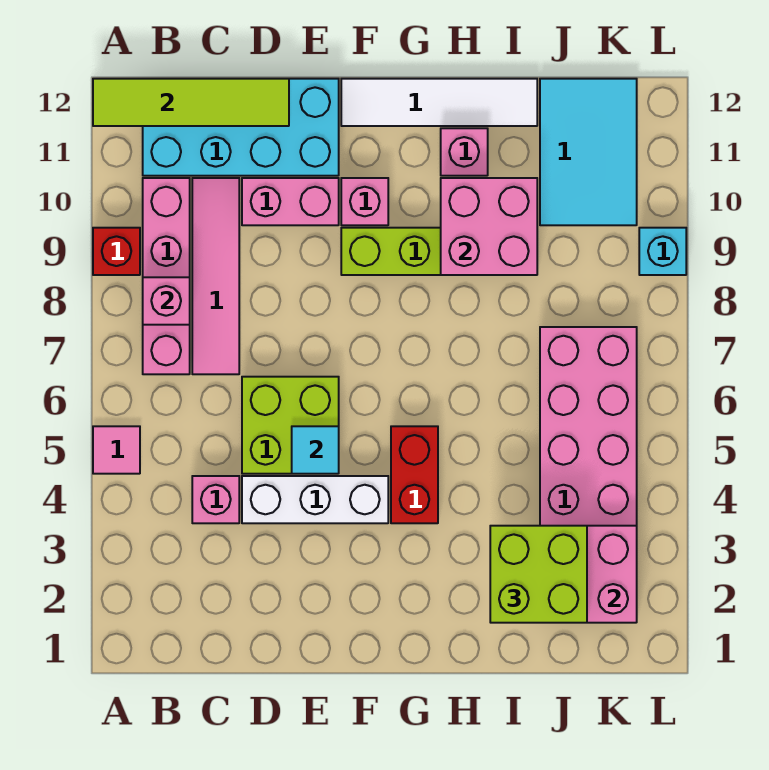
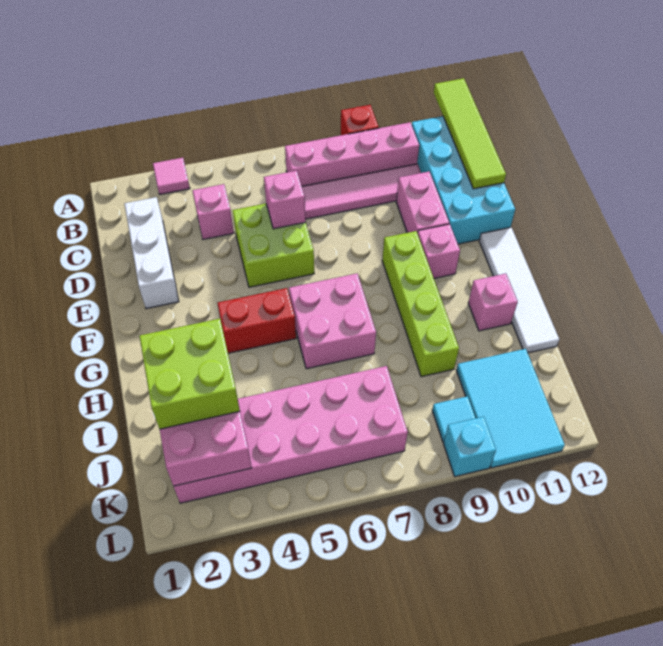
pink tile A5 level 1 -> pink tile A3 level 1
pink brick B8 level 2 -> pink brick D6 level 2
white brick D4:F4 level 1 -> white brick C2:E2 level 1
cyan tile E5 level 2 -> cyan tile K9 level 1
pink brick H9:I10 level 2 -> pink brick G6:H7 level 1
cyan tile J10:K12 level 1 -> cyan tile J10:L11 level 1

